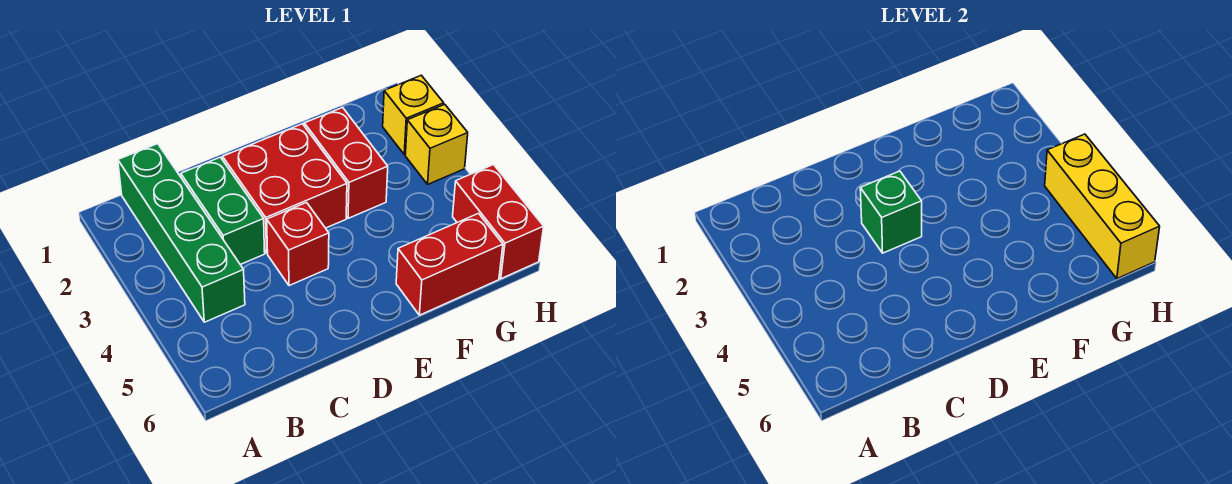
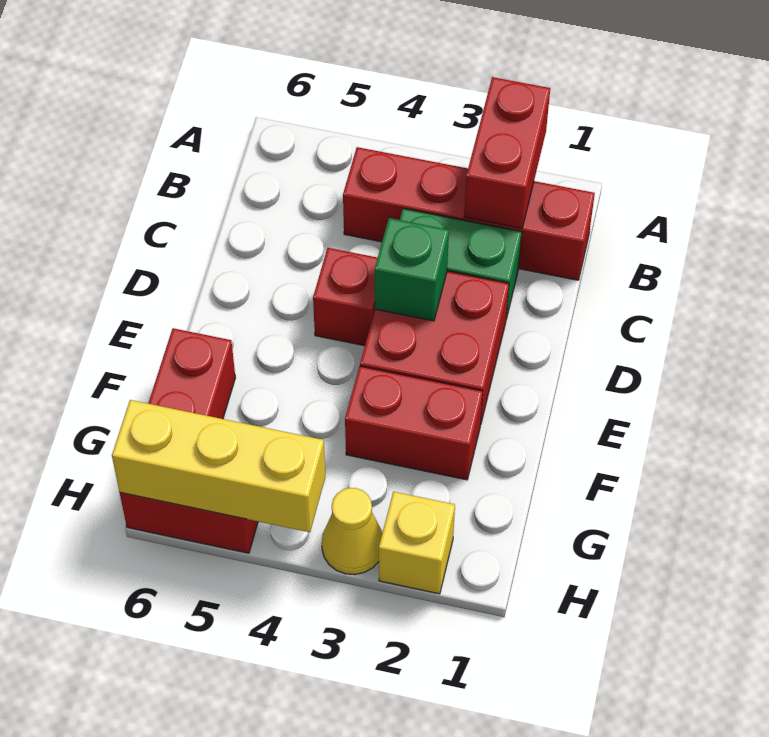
none -> red brick A2:B2 level 2
green brick B1:B4 level 1 -> red brick B1:B4 level 1
yellow brick H3 level 1 -> yellow cone H3 level 1

